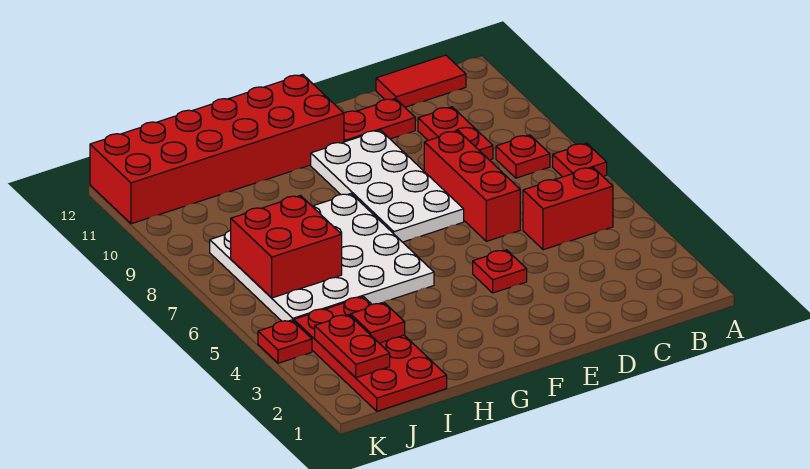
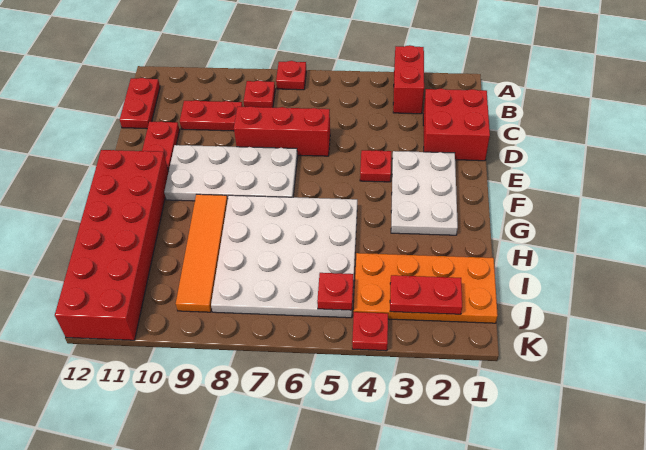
red brick B5:C5 level 1 -> red brick A3:B3 level 1
red tile B12:C12 level 1 -> red plate B12:C12 level 1
none -> white plate E2:G3 level 1
none -> orange tile G9:J9 level 1
red plate I1:J4 level 1 -> orange plate I1:J4 level 1
red plate I3 level 2 -> red plate J5 level 2
red brick I6:J7 level 2 -> red brick C1:D2 level 1

